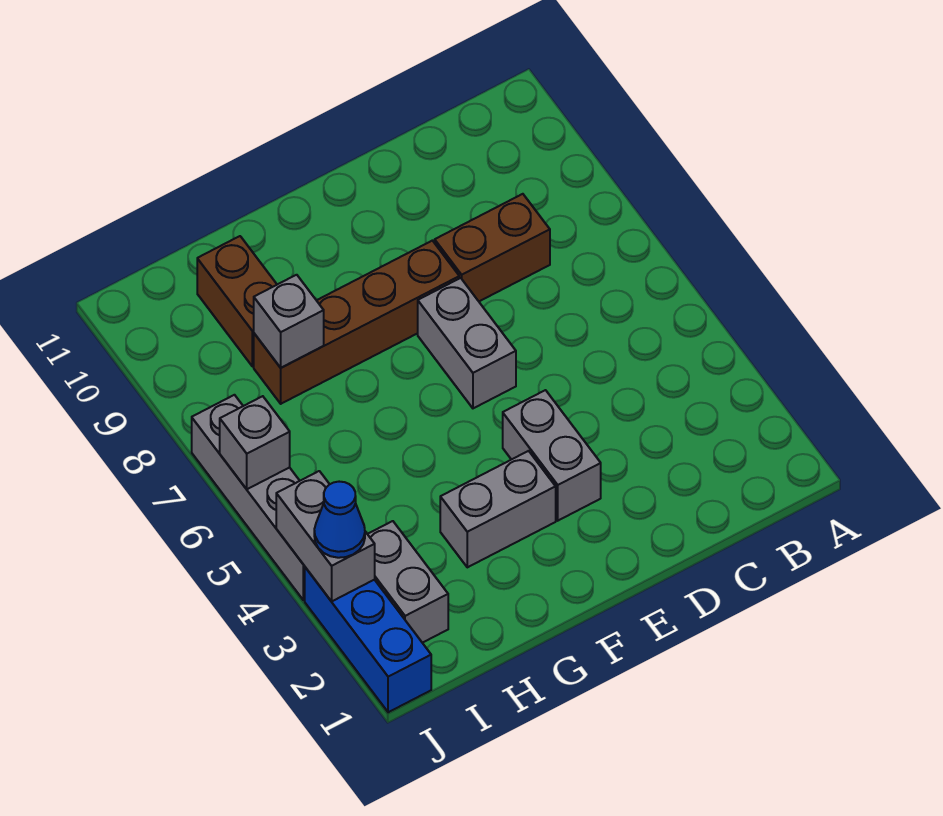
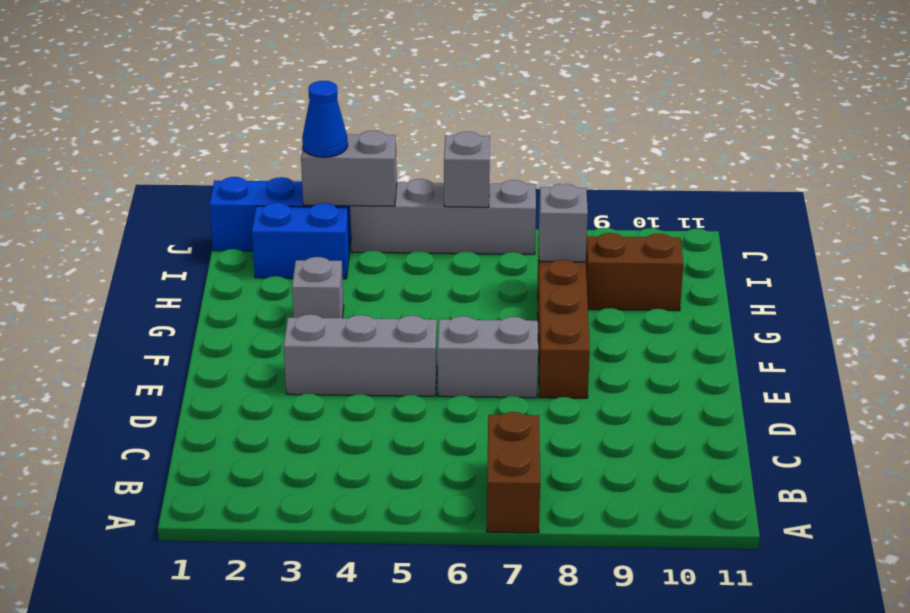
brown brick C8:D8 level 1 -> brown brick A7:B7 level 1
grey brick E3:E4 level 1 -> grey brick E3:E5 level 1
grey brick F3:G3 level 1 -> grey brick G3 level 1
grey brick I2:I3 level 1 -> blue brick I2:I3 level 1

